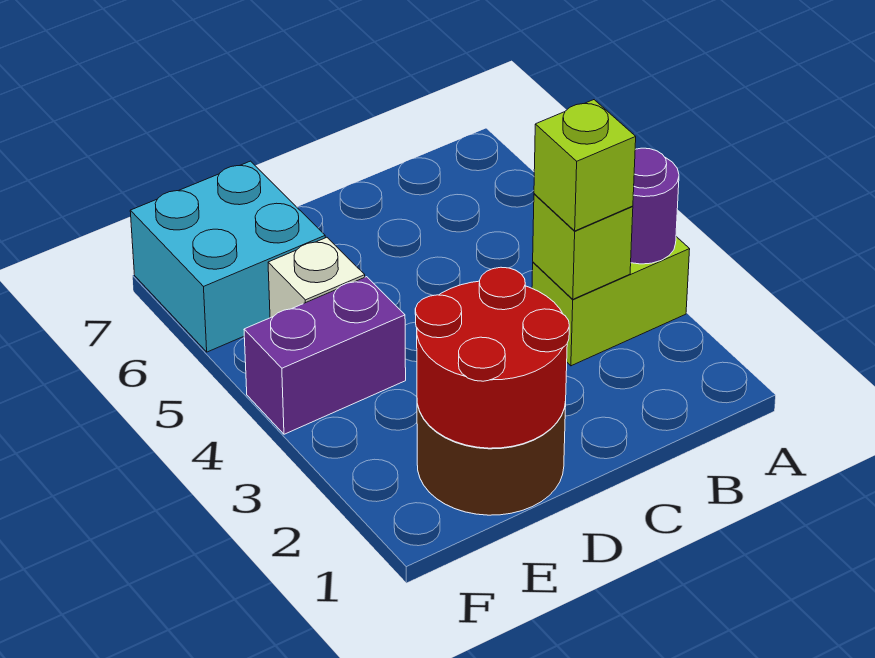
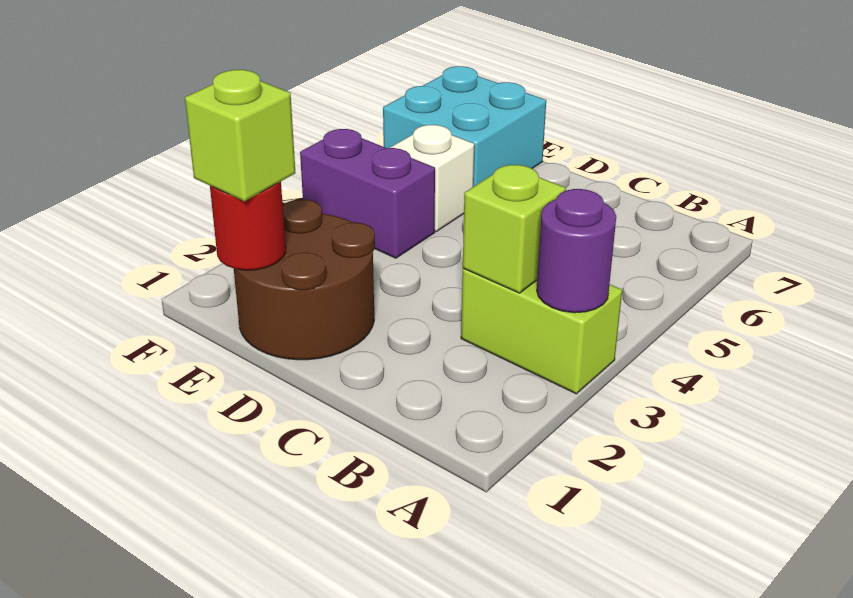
lime brick B3 level 3 -> lime brick E1 level 3
red round brick D1:E2 level 2 -> red round brick E1 level 2

